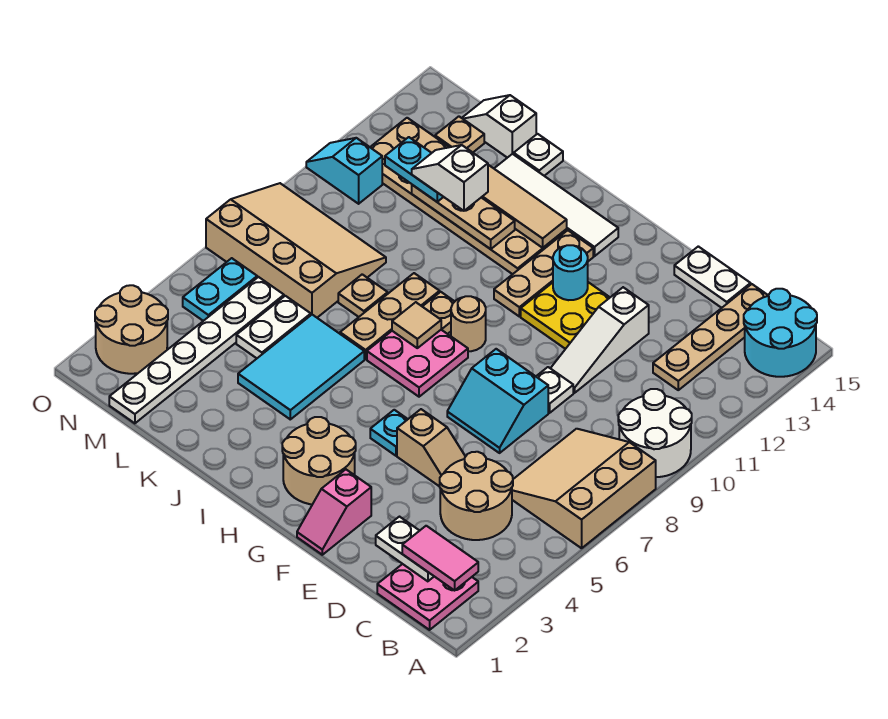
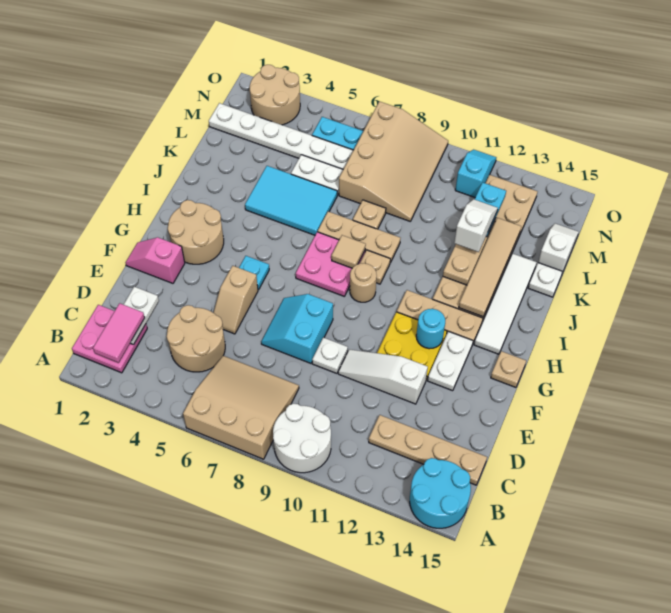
white plate D15:E15 level 1 -> white plate F13:G13 level 1
tan plate M14 level 1 -> tan plate G15 level 1

